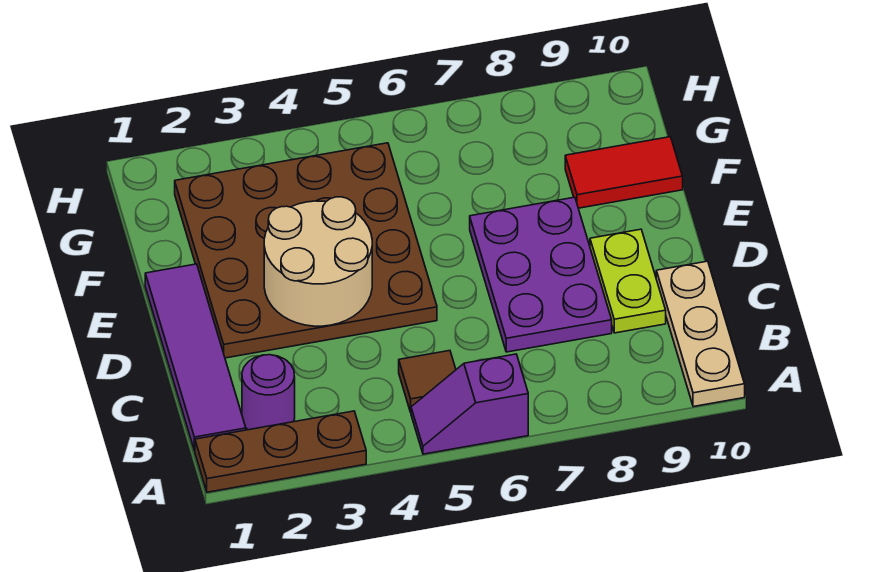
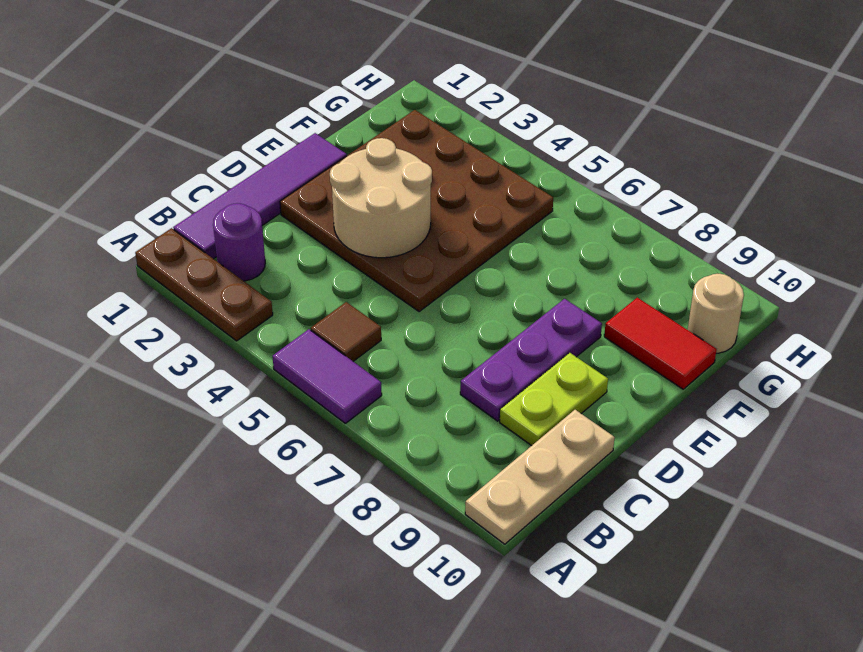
purple slope A5:A6 level 1 top 6 -> purple tile A5:A6 level 1
purple plate C7:E8 level 1 -> purple plate C8:E8 level 1
none -> tan round brick G10 level 1

